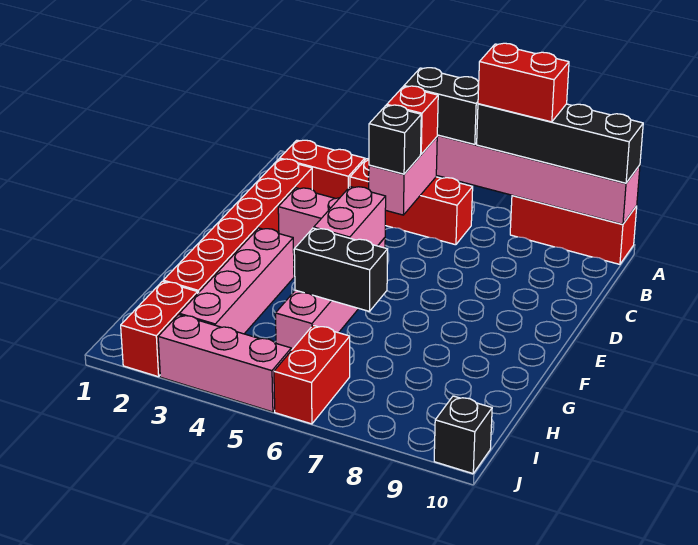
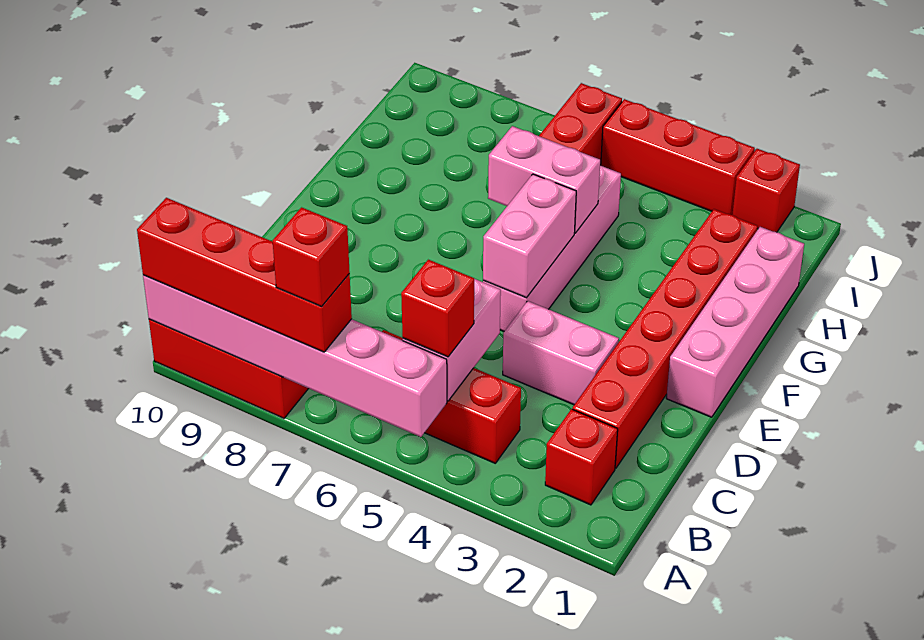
black brick A5:A6 level 3 -> none
black brick A7:A10 level 3 -> red brick A7:A10 level 3
red brick A7:A8 level 4 -> red brick A7 level 4
red brick B2:B3 level 1 -> red brick B2 level 1
black brick C5 level 3 -> none
pink brick F3:I3 level 1 -> pink brick E1:H1 level 1
black brick G5:G6 level 2 -> pink brick G5:G6 level 2
red brick I2:J2 level 1 -> red brick J2 level 1
pink brick J3:J5 level 1 -> red brick J3:J5 level 1
black brick J10 level 1 -> none

